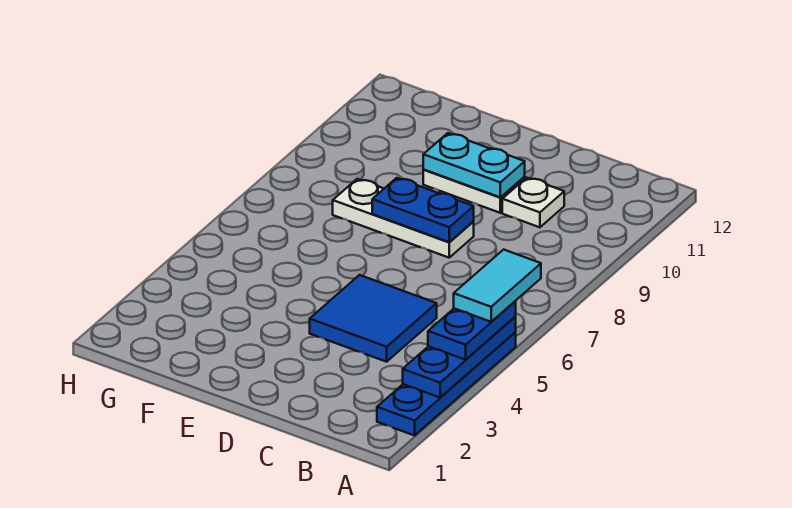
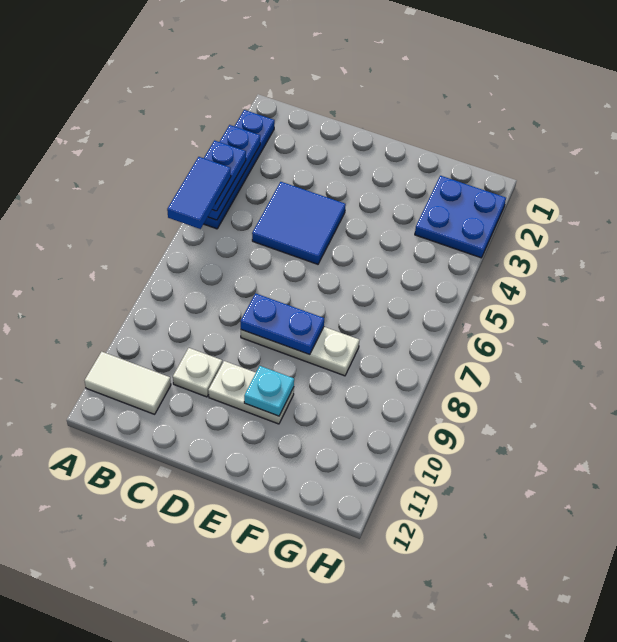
cyan tile A5:A6 level 4 -> blue tile A5:A6 level 4
none -> white tile A11:B11 level 1
cyan plate D10:E10 level 2 -> cyan plate E10 level 2
none -> blue plate G2:H3 level 1

